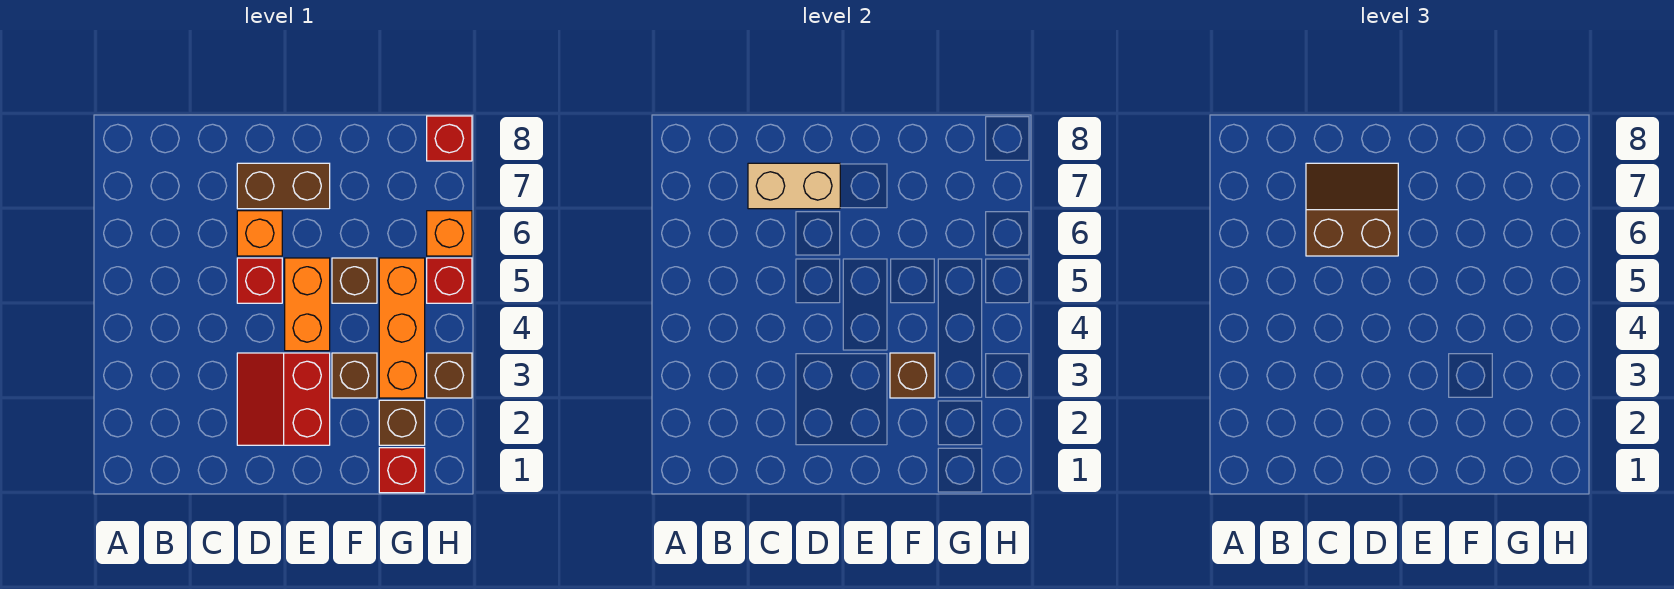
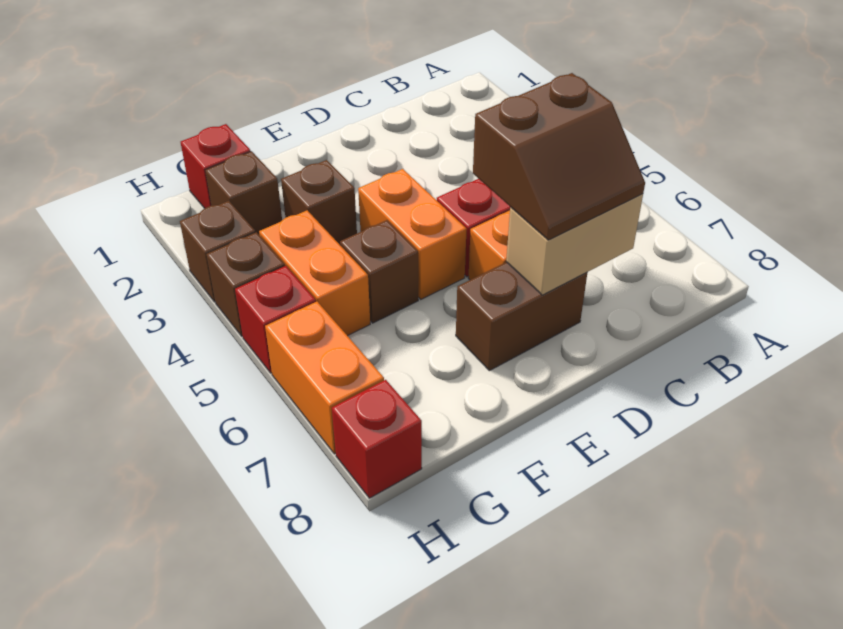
red slope D2:E3 level 1 top E -> none
brown brick F3 level 2 -> brown brick H4 level 1
orange brick G3:G5 level 1 -> orange brick G4:G5 level 1
orange brick H6 level 1 -> orange brick H6:H7 level 1

